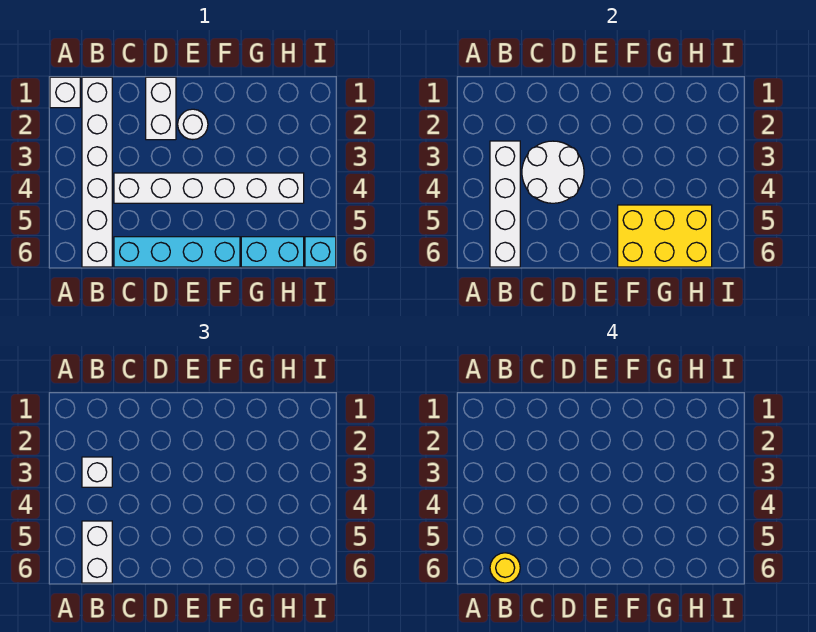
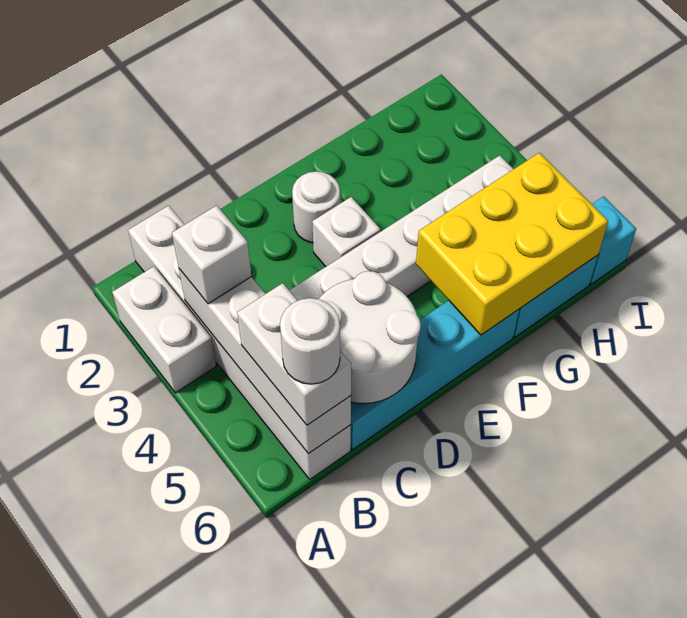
white brick A1 level 1 -> white brick E3 level 1
yellow round brick B6 level 4 -> white round brick B6 level 4
white round brick C3:D4 level 2 -> white round brick C5:D6 level 2
white brick D1:D2 level 1 -> white brick A2:A3 level 1

